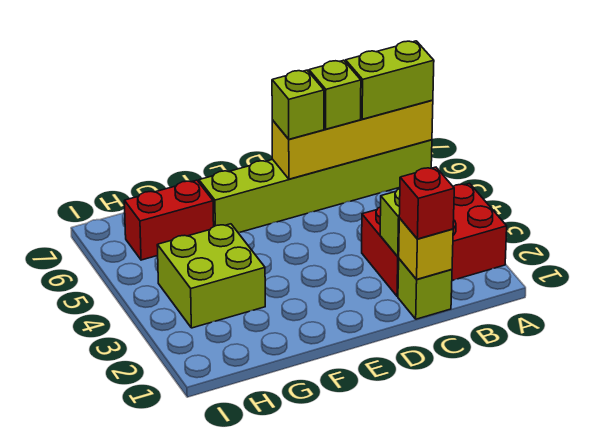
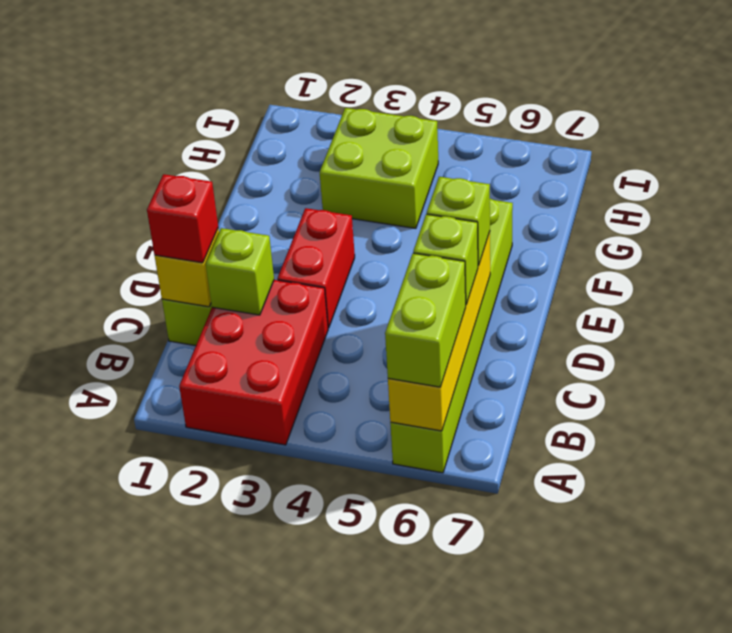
red brick G6:H6 level 1 -> red brick D3:E3 level 1

